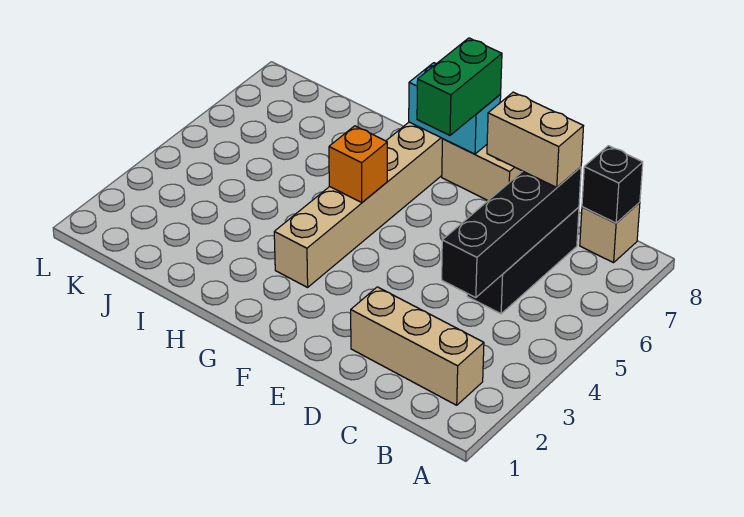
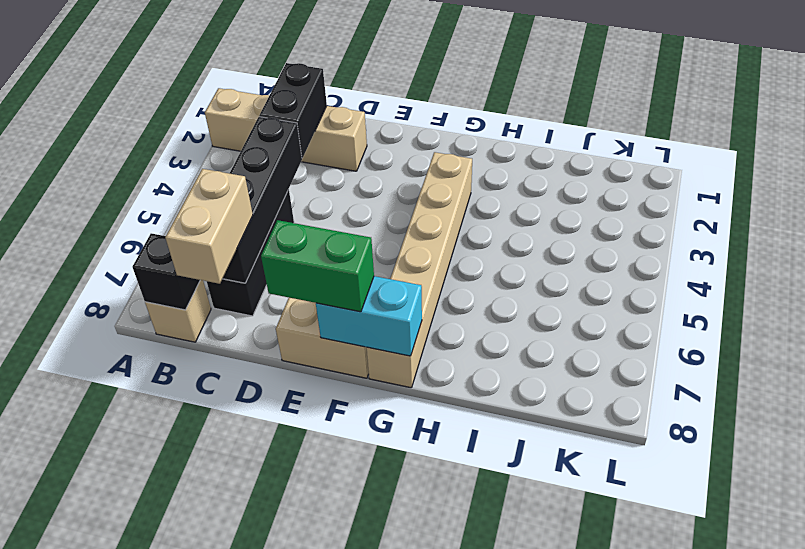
tan brick B2:D2 level 1 -> tan brick A2:D2 level 1
none -> black brick C2:C3 level 2
tan brick C7:D7 level 3 -> tan brick C7:C8 level 3
green brick F7:F8 level 3 -> green brick E8:F8 level 3
orange brick G5 level 2 -> none

